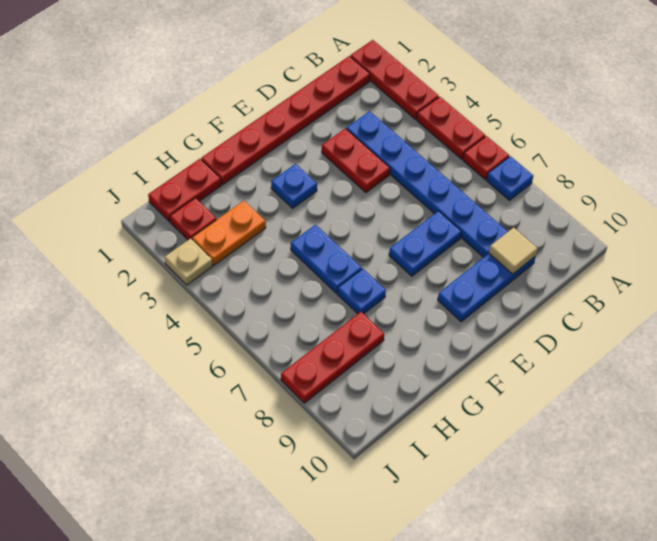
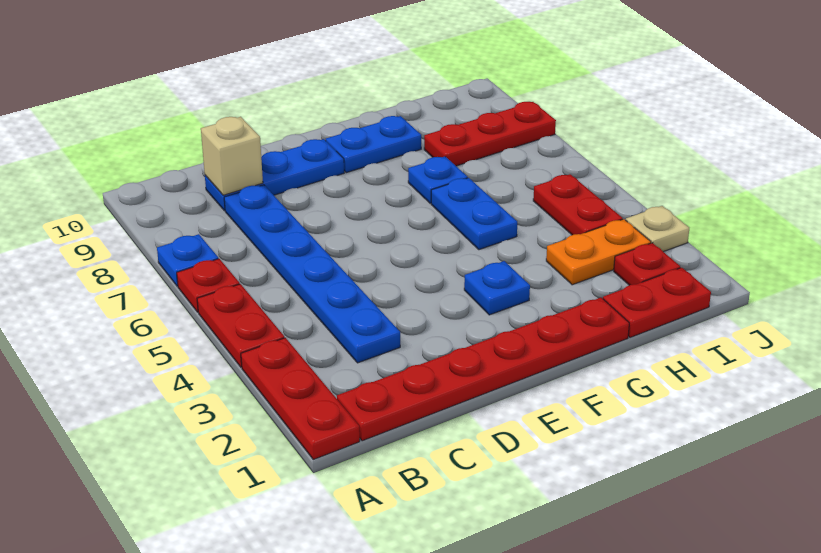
tan tile C9 level 2 -> tan brick C9 level 2
red plate D3:D4 level 1 -> red plate I4:I5 level 1
blue plate D7:E7 level 1 -> blue plate F9:G9 level 1

